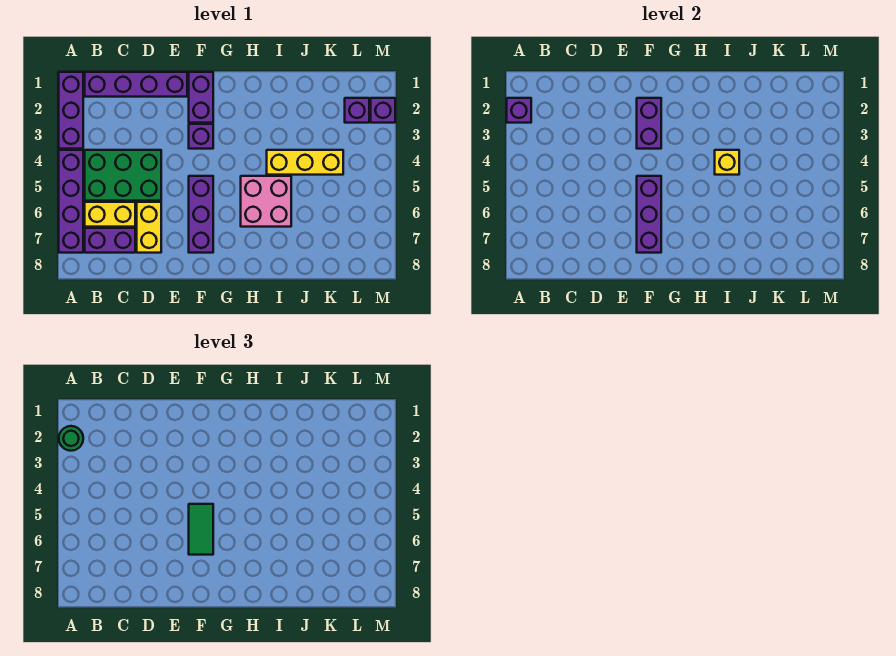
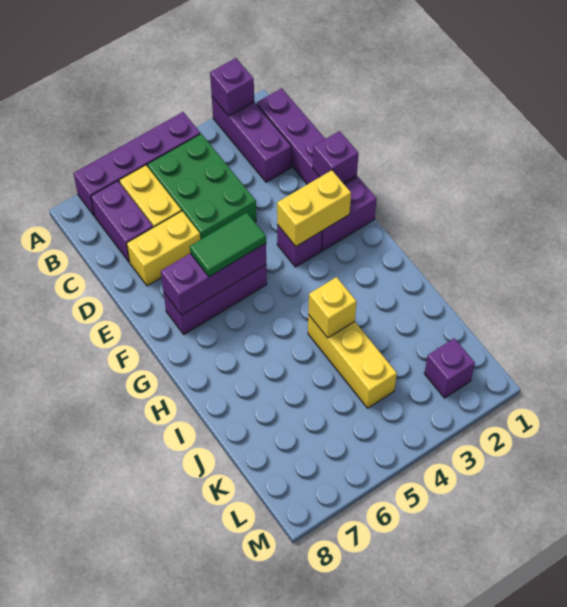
purple brick A1:A3 level 1 -> purple brick A2:C2 level 1
green round brick A2 level 3 -> none
purple brick F2:F3 level 2 -> yellow brick F2:F3 level 2
pink brick H5:I6 level 1 -> none
purple brick M2 level 1 -> purple brick E1 level 2

